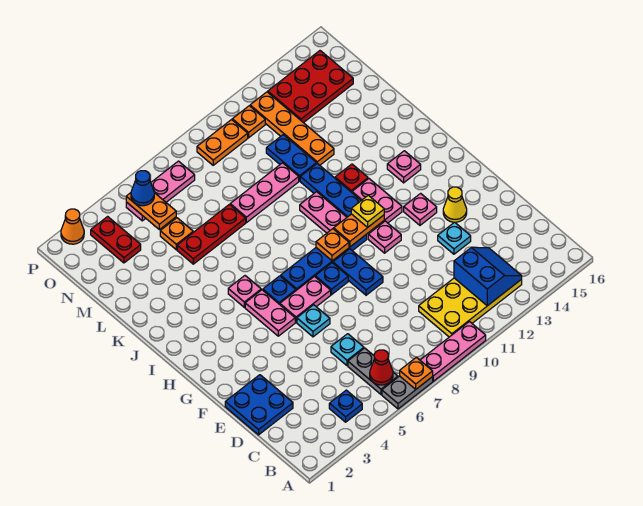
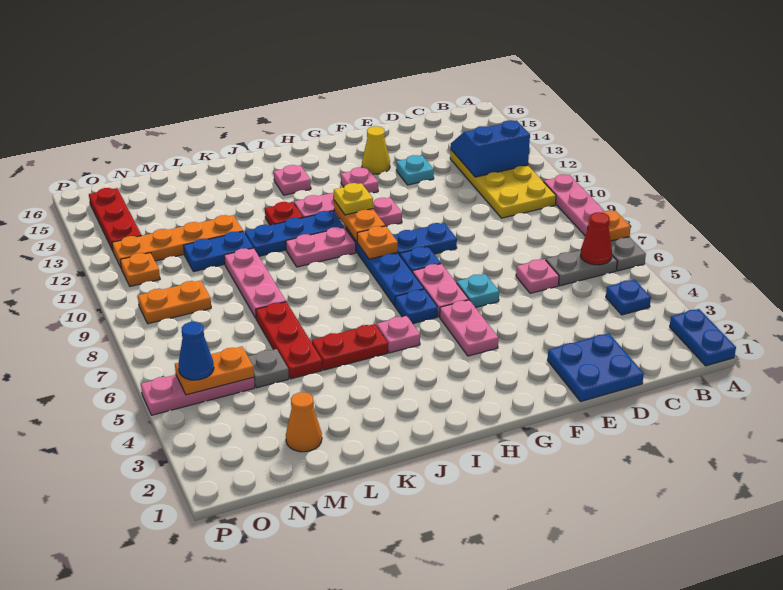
none -> blue plate A1:A2 level 1
cyan plate D6 level 1 -> pink plate D6 level 1
pink plate G5:H5 level 1 -> pink plate G4:G5 level 1
orange plate M5 level 1 -> grey plate M5 level 1
red plate N3:O3 level 1 -> red plate J5:K5 level 1
red plate N13:O15 level 1 -> red plate O13:O15 level 1
pink plate O5:O7 level 1 -> pink plate N5:P5 level 1
orange plate O9:O10 level 1 -> orange plate N9:O9 level 1
orange cone P2 level 1 -> orange cone M2 level 1

